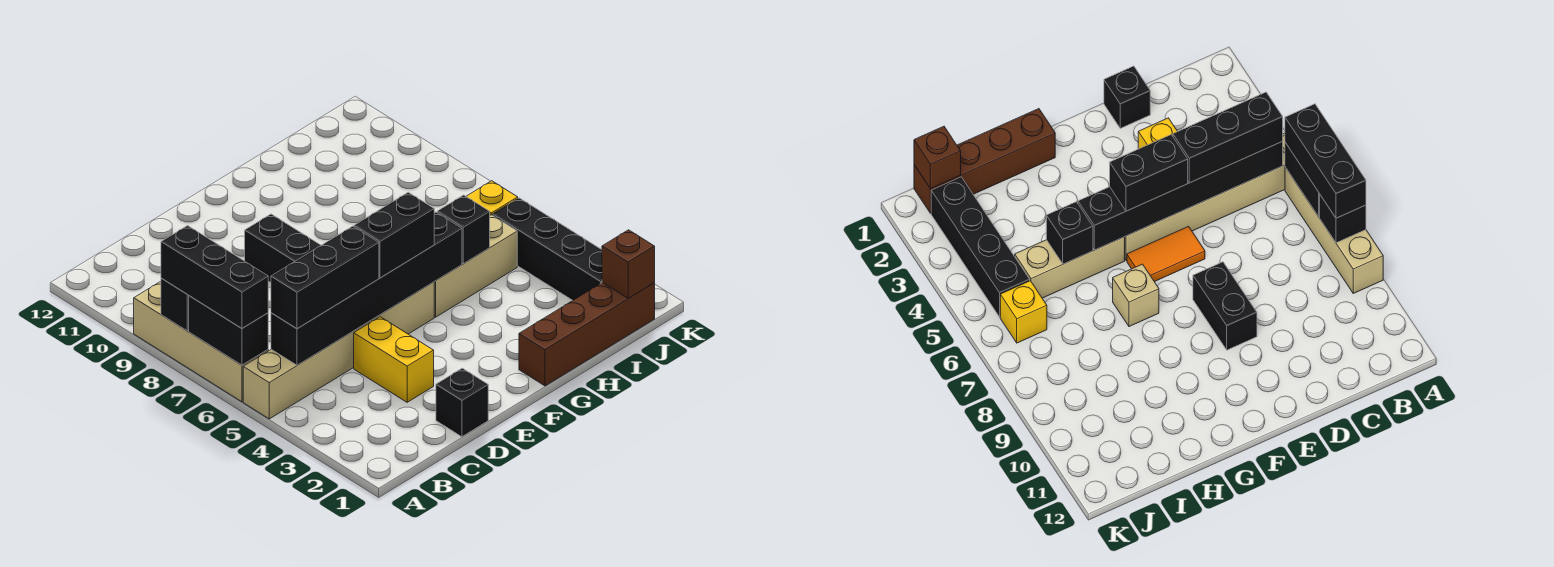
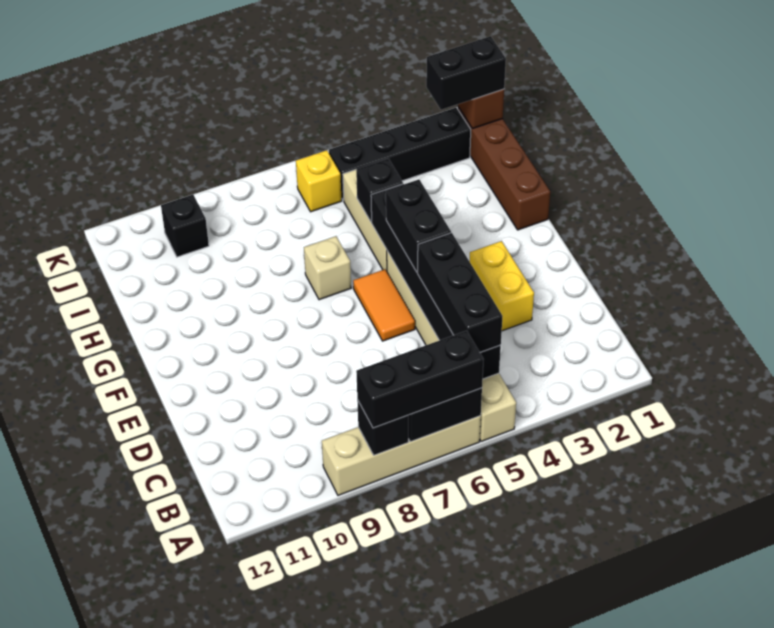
black brick D1 level 1 -> black brick J10 level 1
yellow brick D3:D4 level 1 -> yellow brick D3:E3 level 1
black brick E8:E9 level 1 -> black brick J1:J2 level 3

